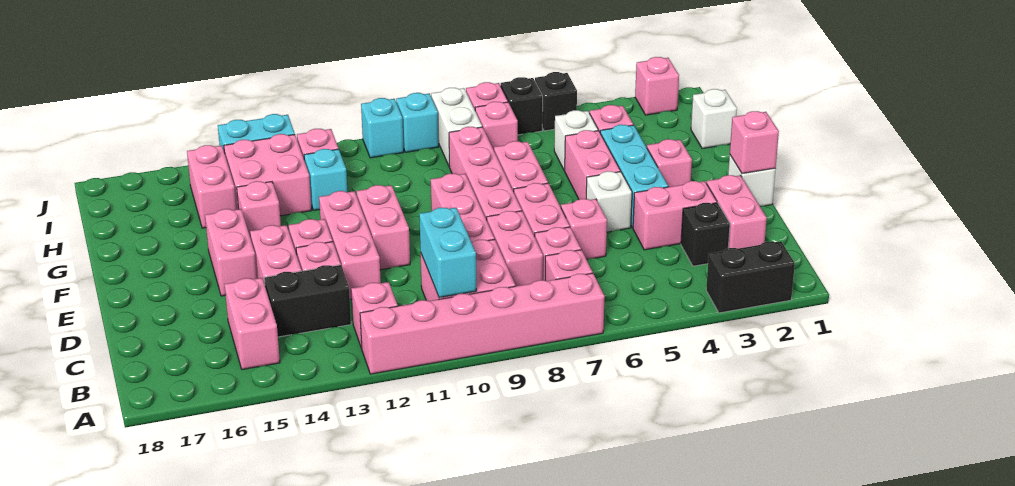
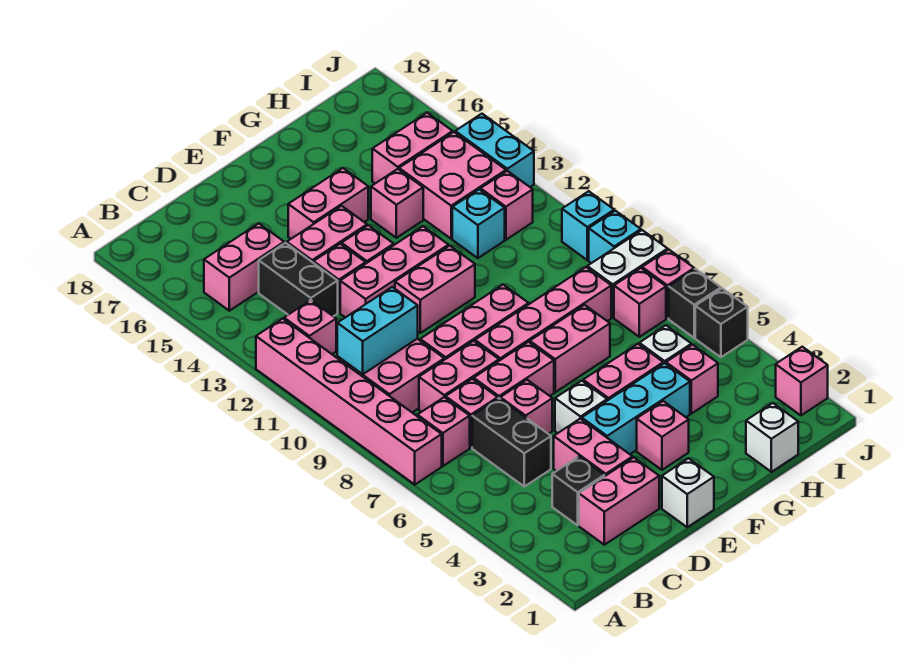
black brick A2:A3 level 1 -> black brick C5:C6 level 1
pink brick E1 level 2 -> none

